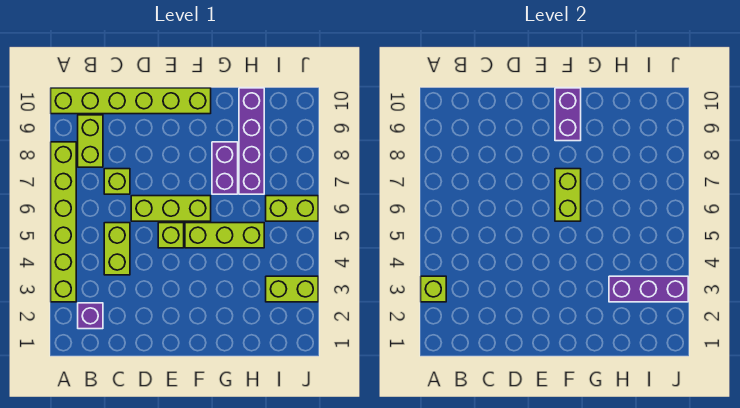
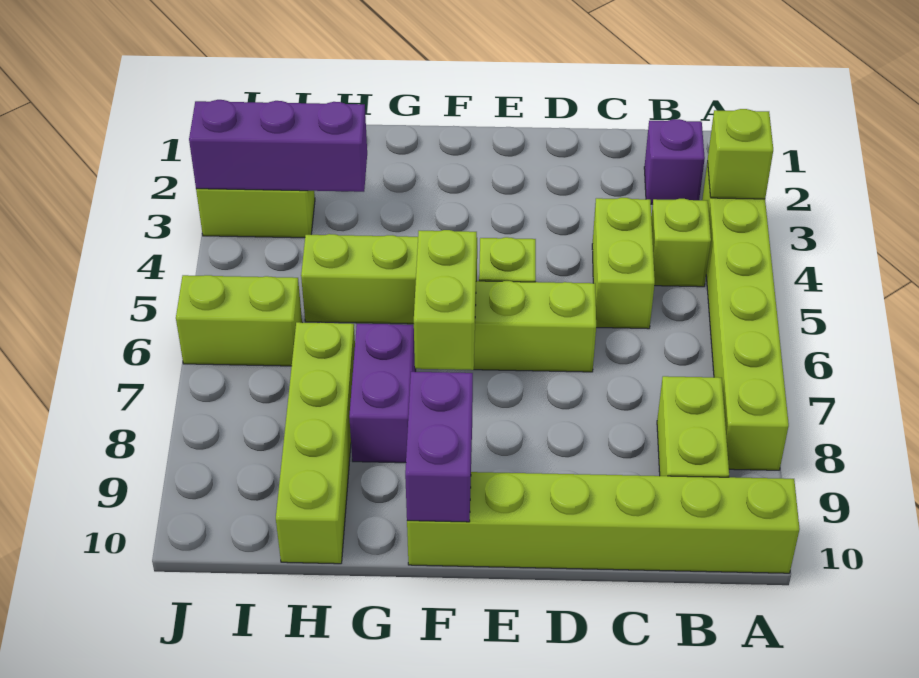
lime brick C7 level 1 -> lime brick B4 level 1
purple brick H7:H10 level 1 -> lime brick H7:H10 level 1

